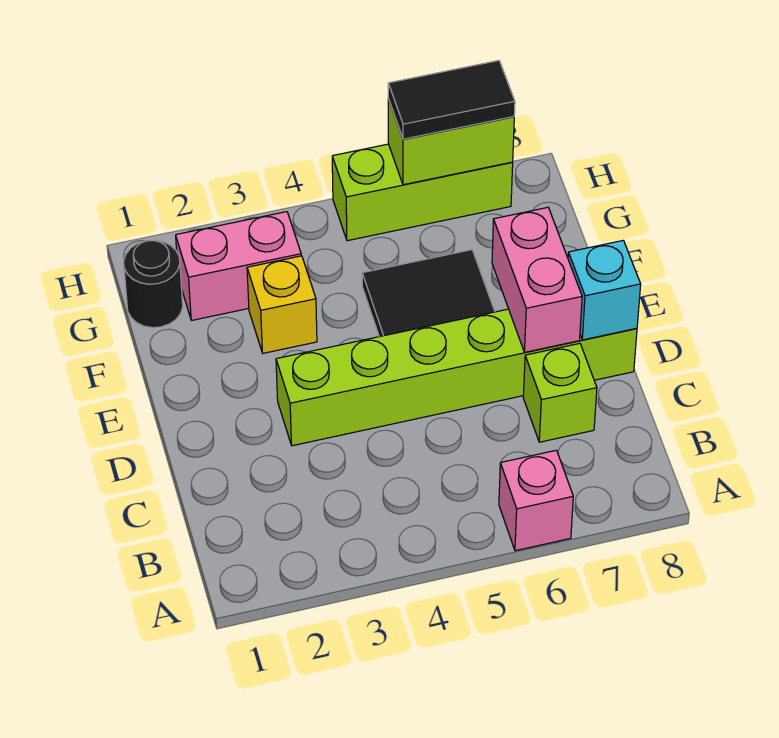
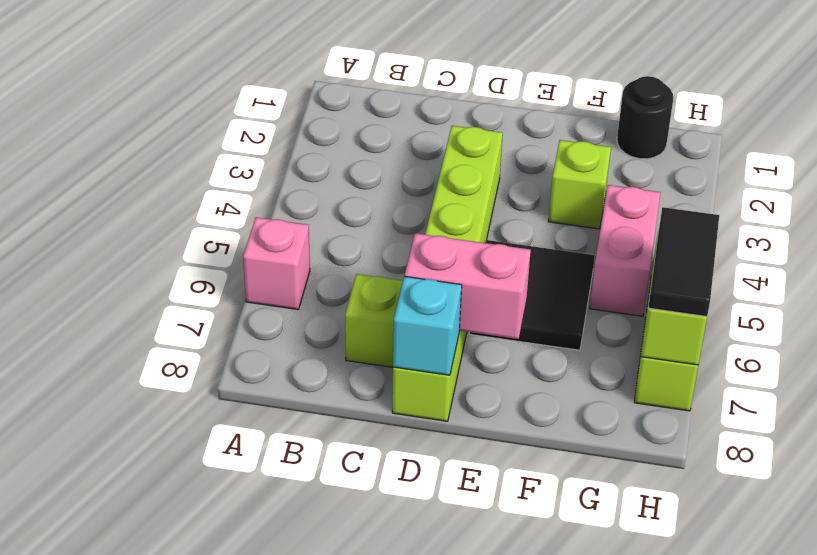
yellow brick F3 level 1 -> lime brick F3 level 1
pink brick G2:G3 level 1 -> pink brick G4:G5 level 1

